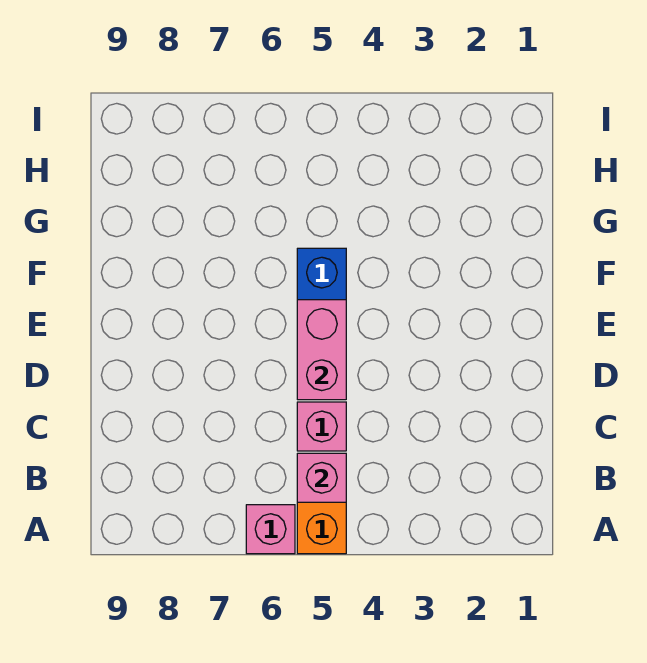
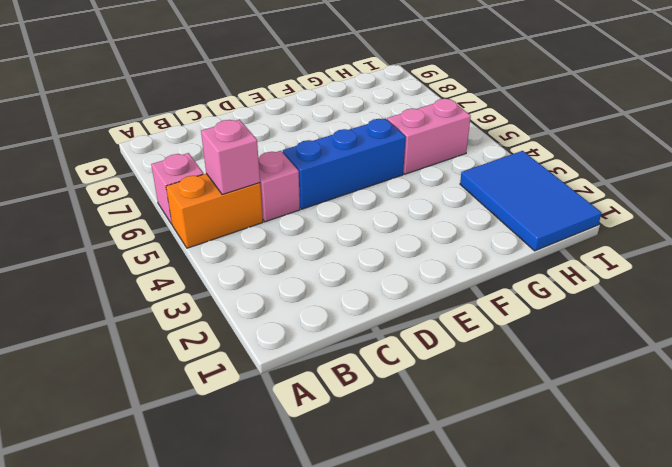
pink brick D5:E5 level 2 -> pink brick G5:H5 level 1
none -> blue tile H1:I3 level 1

